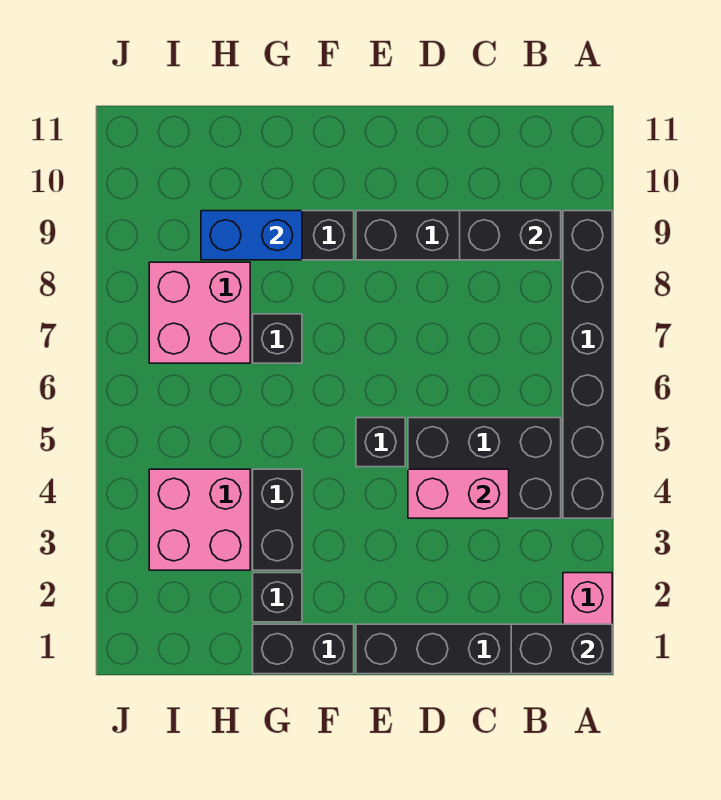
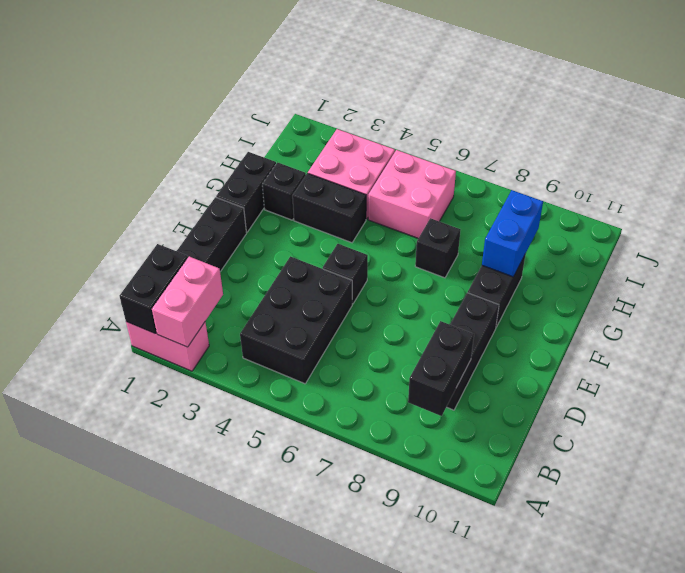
black brick A4:A9 level 1 -> none
pink brick C4:D4 level 2 -> pink brick A2:B2 level 2
pink brick H7:I8 level 1 -> pink brick H5:I6 level 1

